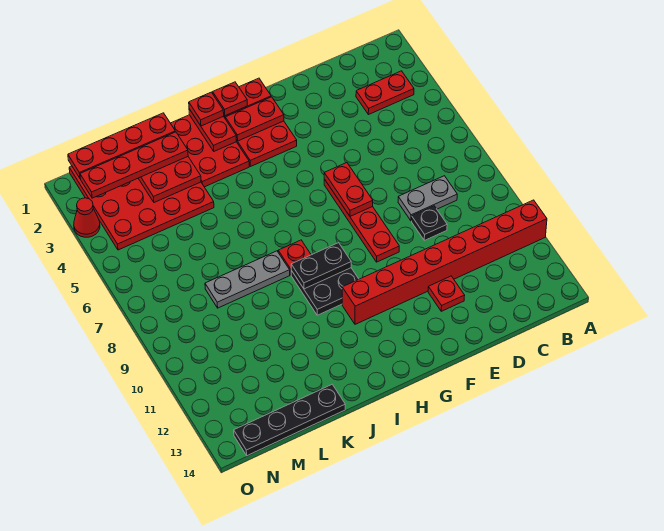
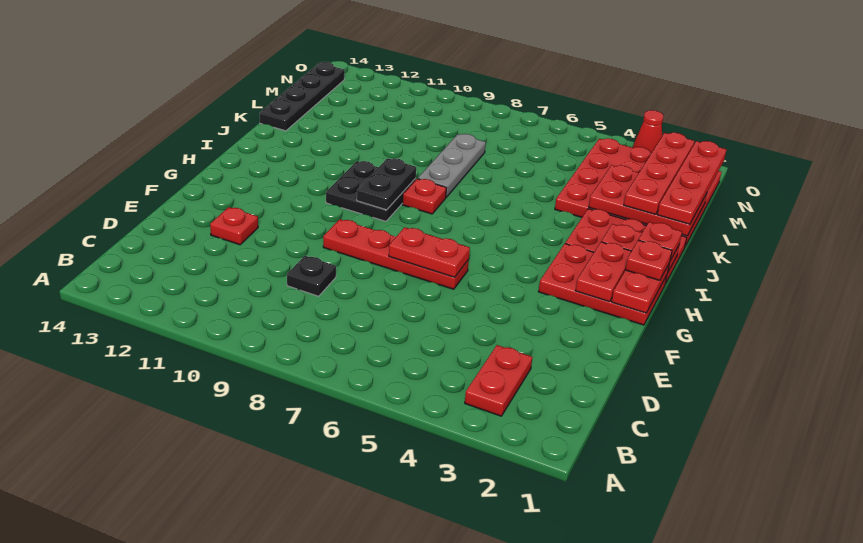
red brick A11:H11 level 1 -> none
grey plate C8:D8 level 1 -> none

